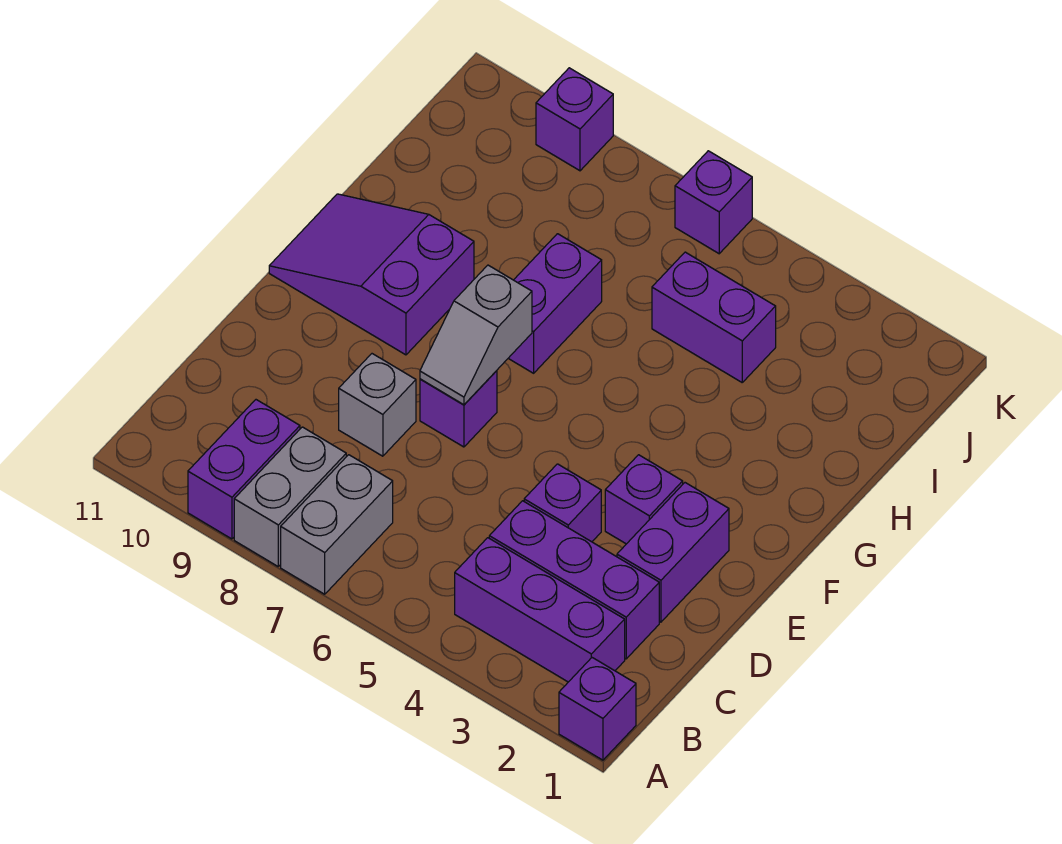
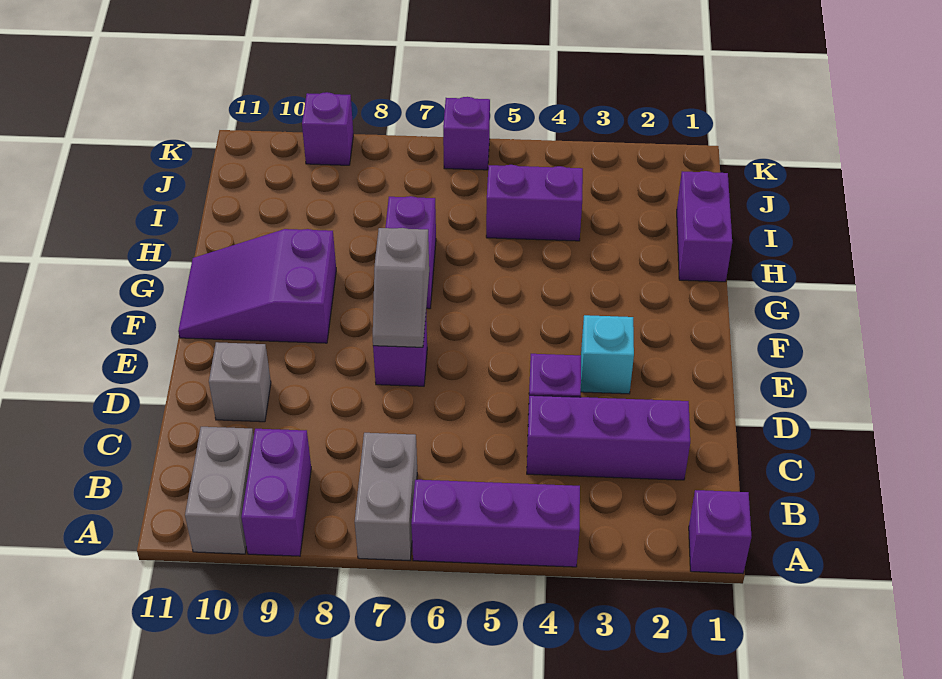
grey brick A8:B8 level 1 -> grey brick A10:B10 level 1
purple brick B2:B4 level 1 -> purple brick A4:A6 level 1
purple brick D2:E2 level 1 -> purple brick H1:I1 level 1
grey brick D8 level 1 -> grey brick D10 level 1
purple brick E3 level 1 -> cyan brick E3 level 1

